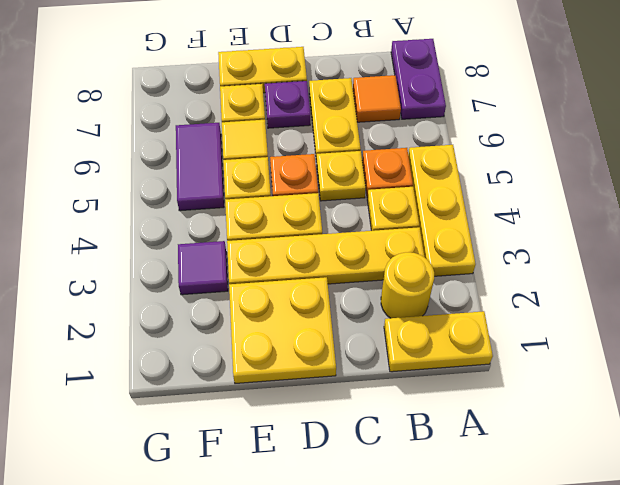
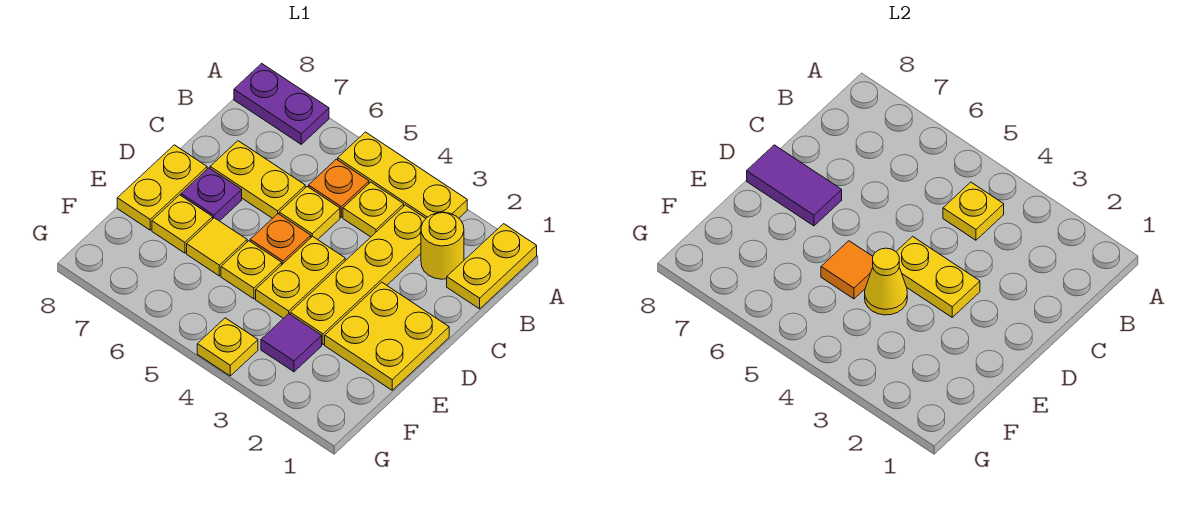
none -> yellow plate B4 level 2
orange tile B7 level 1 -> orange tile E5 level 2
none -> yellow plate D3:D4 level 2
none -> yellow cone E4 level 2
purple tile F5:F6 level 1 -> purple tile D7:D8 level 2
none -> yellow plate G4 level 1

